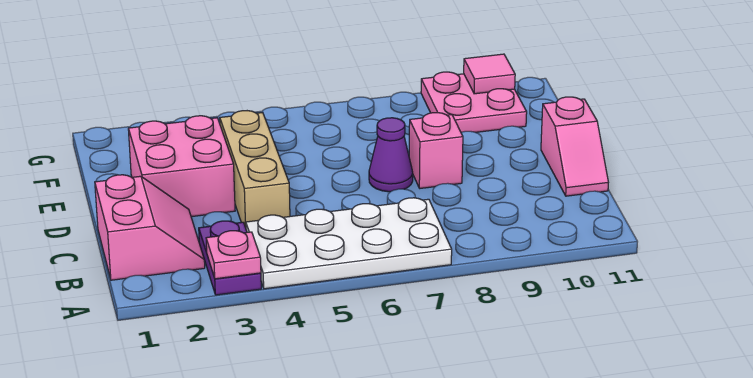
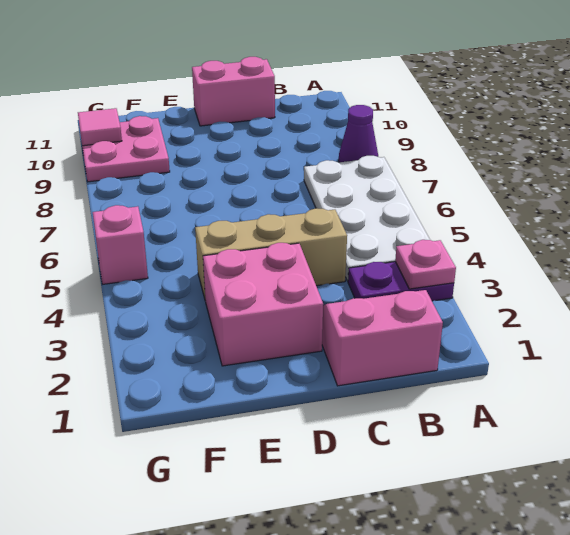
pink slope C11:D11 level 1 top D -> pink brick C11:D11 level 1
purple cone D7 level 1 -> purple cone A8 level 1
pink brick D8 level 1 -> pink brick G5 level 1

